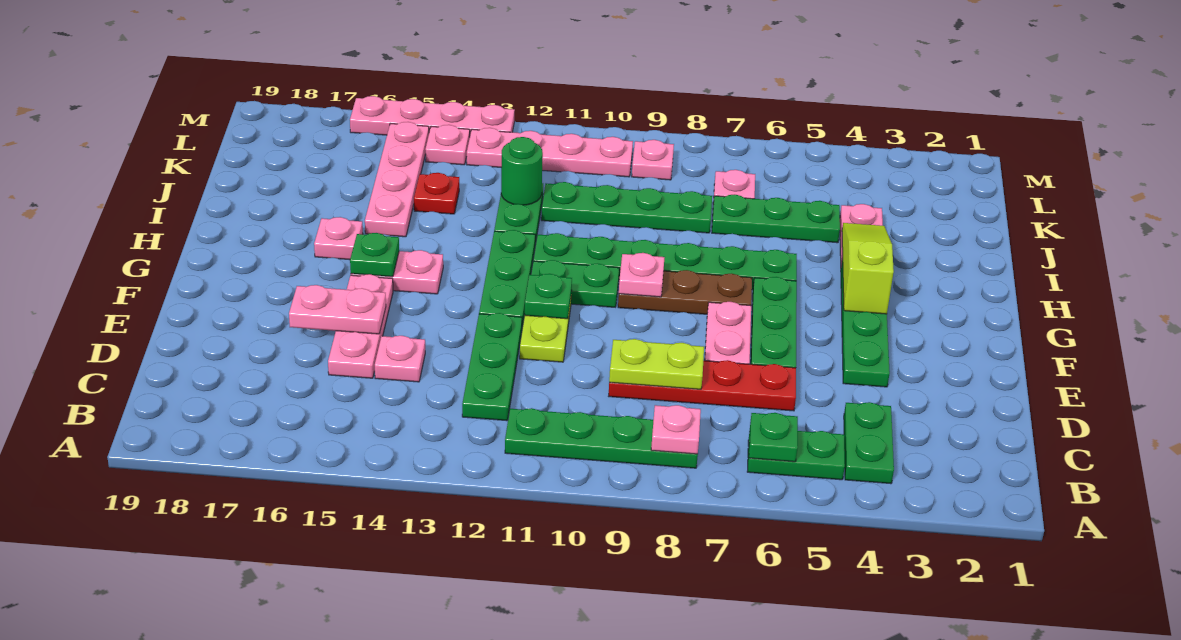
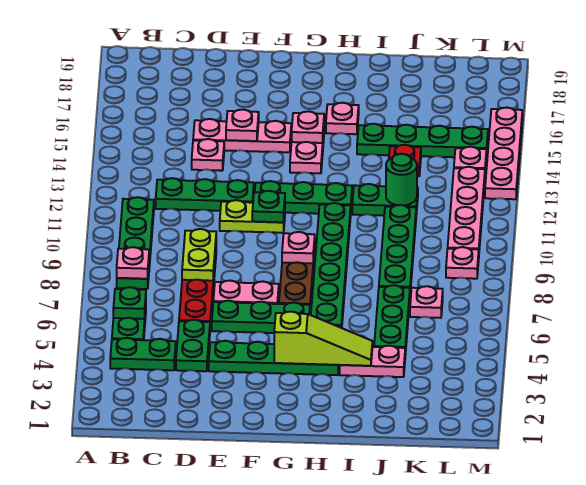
pink plate E15:E16 level 2 -> pink plate E15 level 2
green plate G10:G11 level 1 -> green plate D4:D5 level 1
green plate G15 level 2 -> pink plate G15 level 2
pink plate I15:L15 level 1 -> green plate I15:L15 level 1

